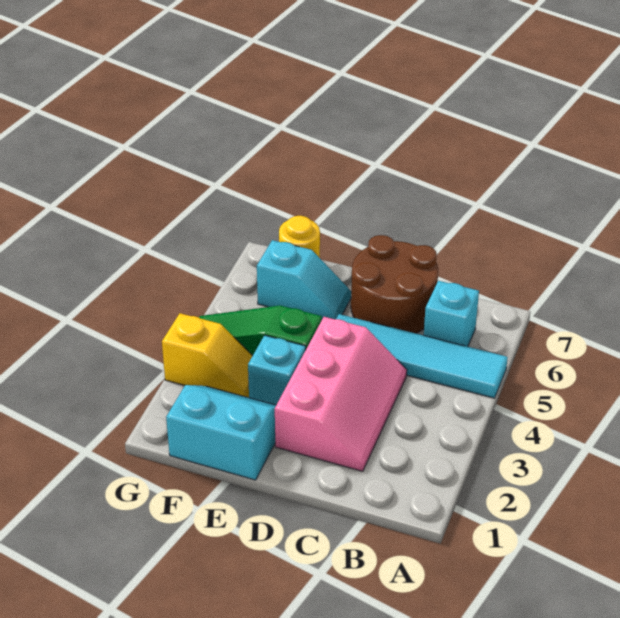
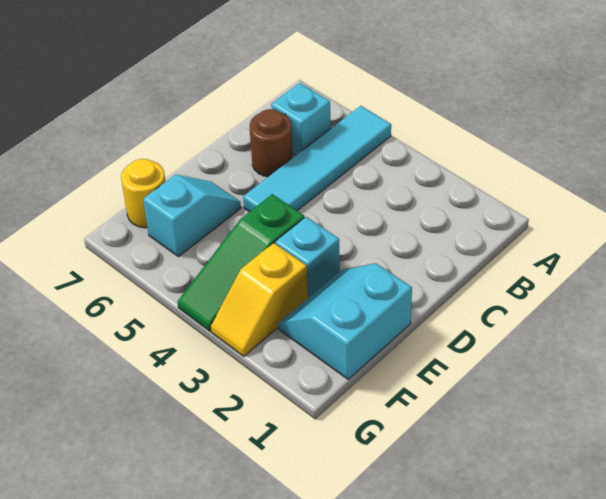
pink slope C2:D4 level 1 top D -> none
brown round brick C6:D7 level 1 -> brown round brick C6 level 1
yellow slope F3:G3 level 1 top G -> yellow slope F3:G3 level 1 top F

